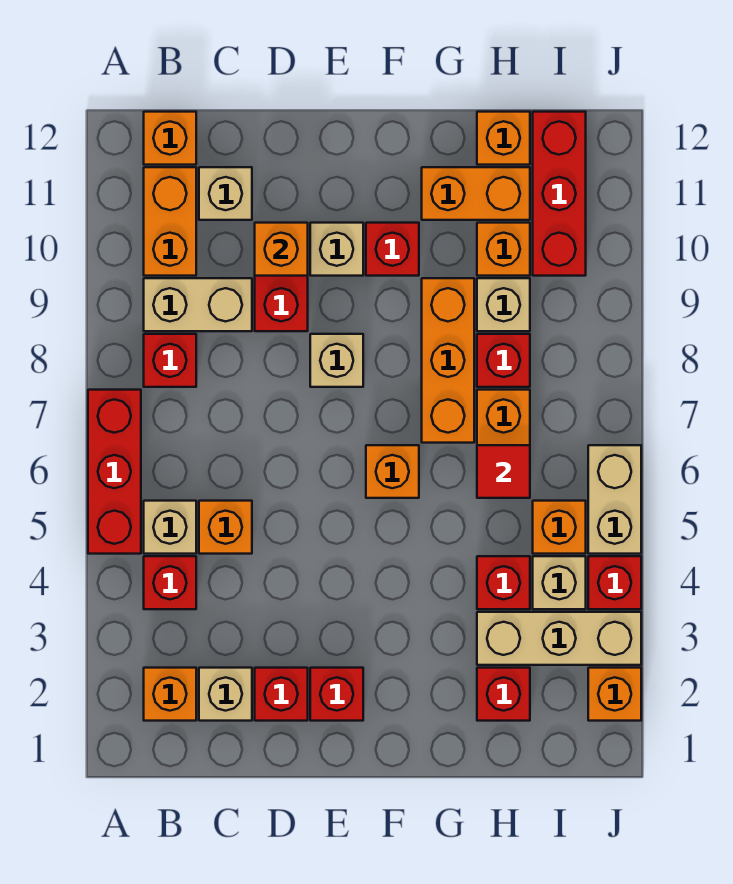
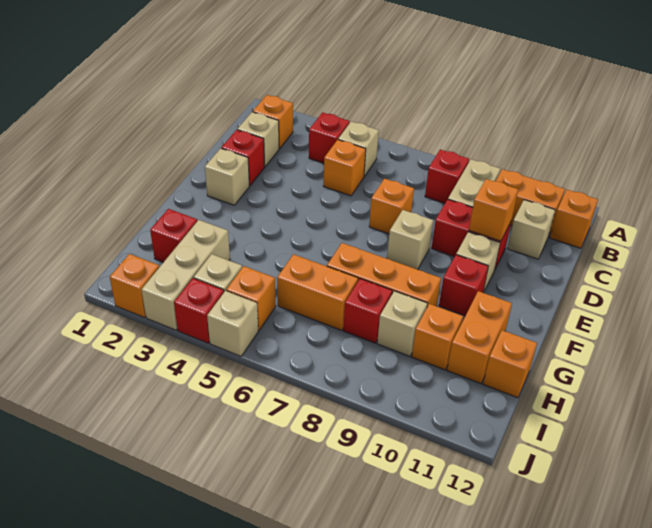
red brick A5:A7 level 1 -> none
red brick E2 level 1 -> tan brick E2 level 1
orange brick F6 level 1 -> orange brick D7 level 1
red brick H4 level 1 -> none
red tile H6 level 2 -> none
red brick I10:I12 level 1 -> none
tan brick J5:J6 level 1 -> tan brick J5 level 1

